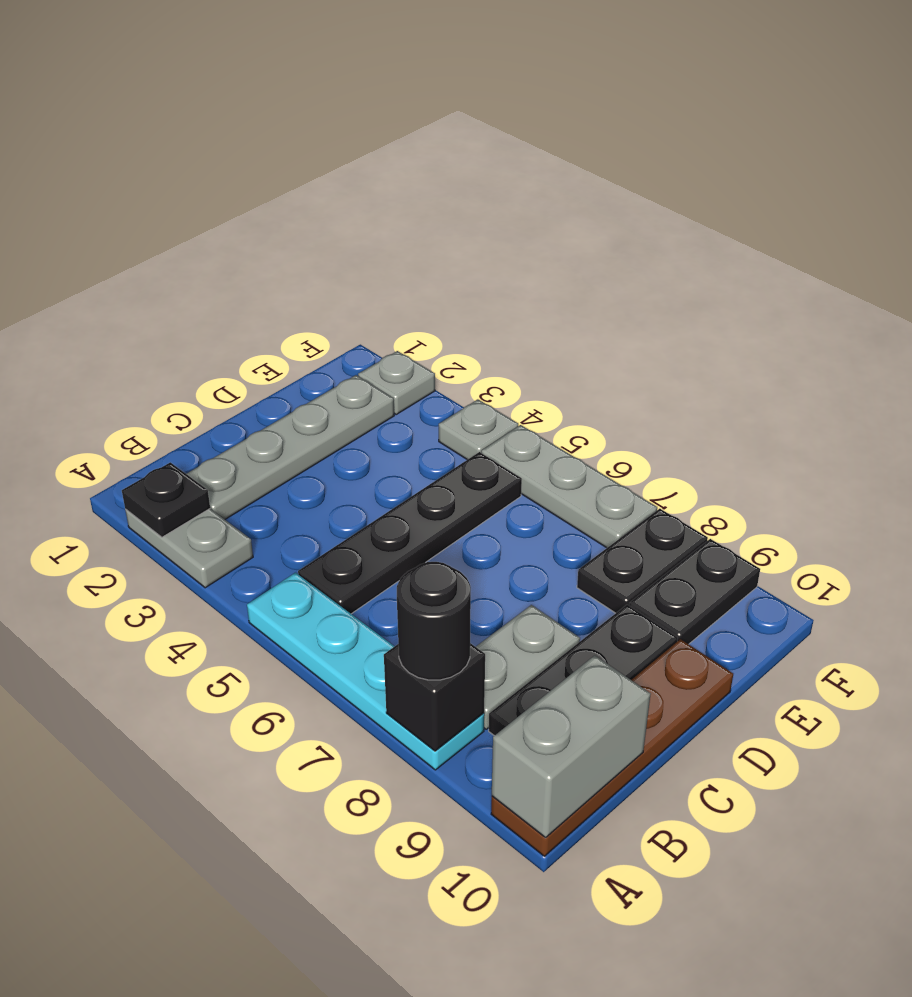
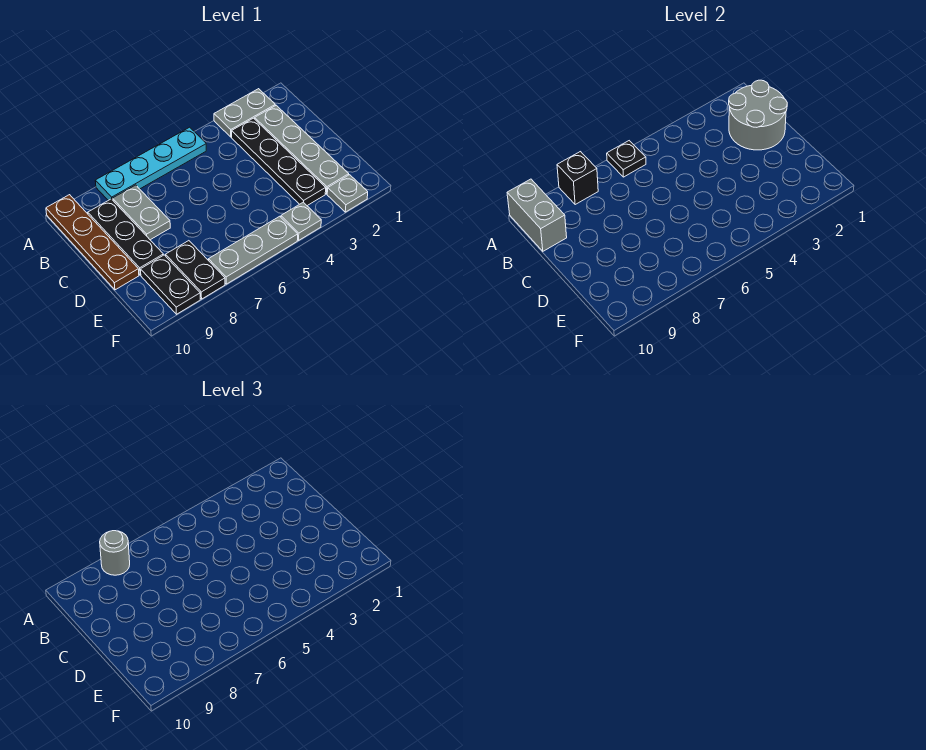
black plate A2 level 2 -> black plate A6 level 2
black round brick A8 level 3 -> grey round brick A8 level 3
none -> grey round brick B1:C2 level 2
black plate B5:E5 level 1 -> black plate B3:E3 level 1

